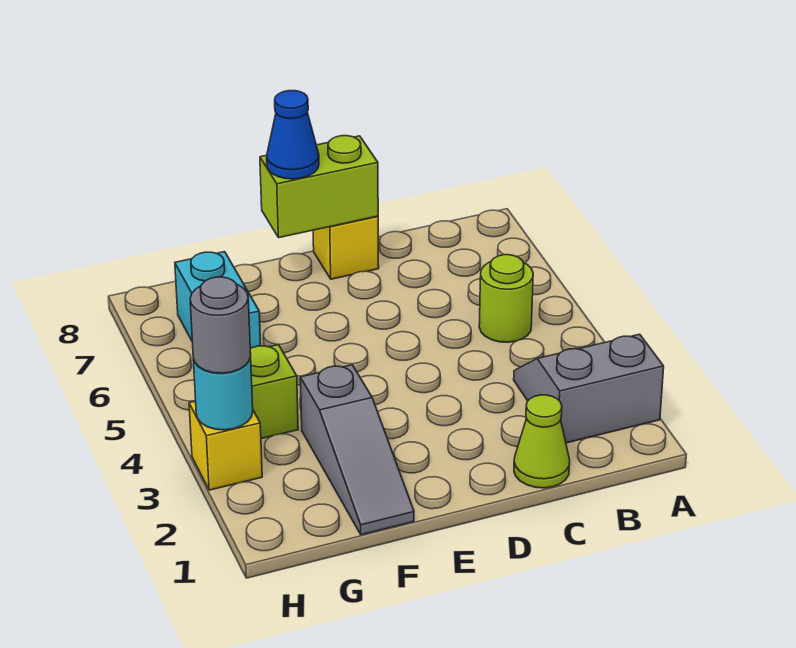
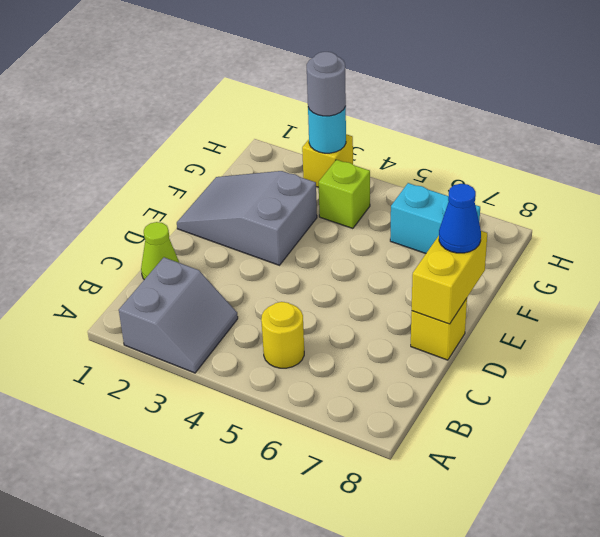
lime round brick B5 level 1 -> yellow round brick B5 level 1
lime brick D8:E8 level 2 -> yellow brick D8:E8 level 2
grey slope F1:F3 level 1 top 3 -> grey slope E1:F3 level 1 top 3

